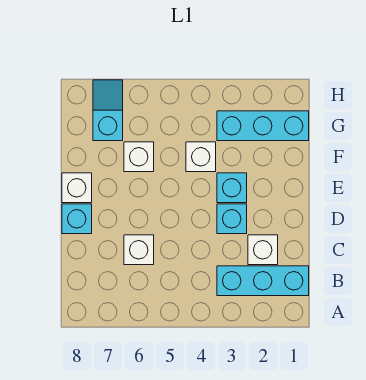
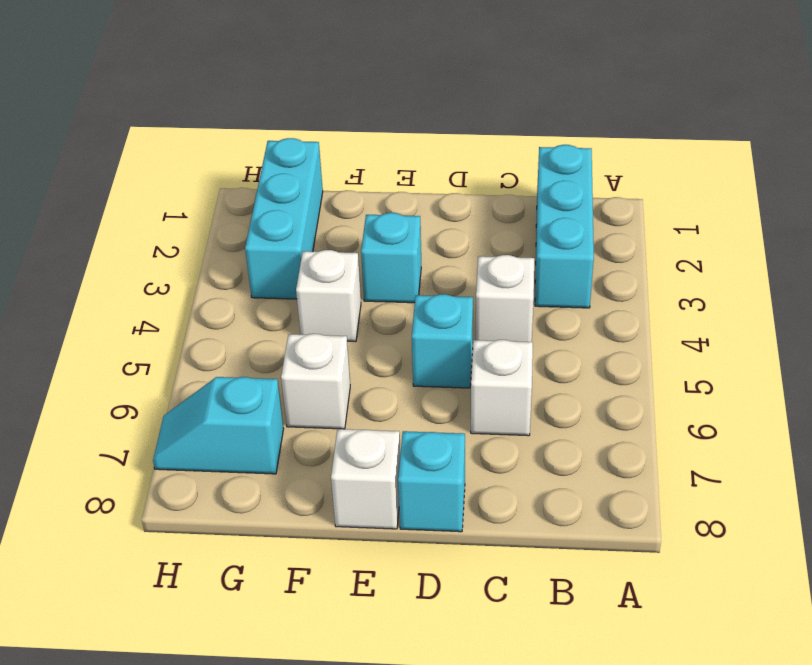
white brick C2 level 1 -> white brick C4 level 1
cyan brick D3 level 1 -> cyan brick D5 level 1

